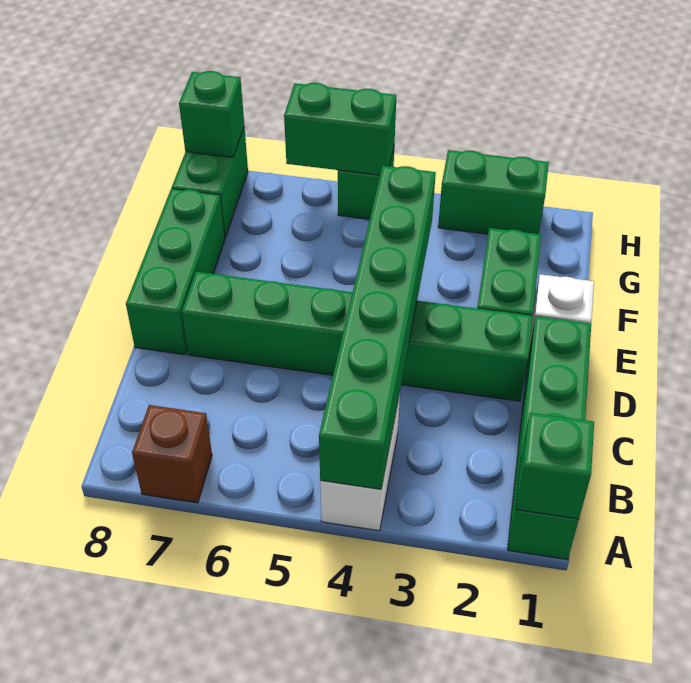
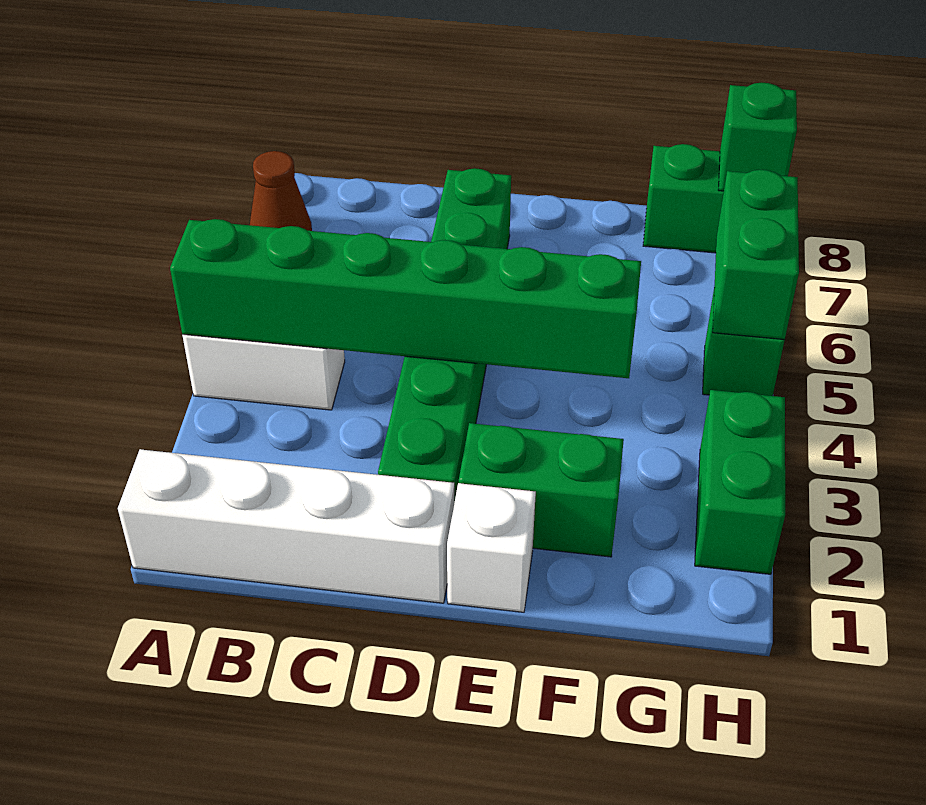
green brick A1:D1 level 1 -> white brick A1:D1 level 1
green brick A1 level 2 -> none
brown brick A7 level 1 -> brown cone A7 level 1
green brick D8:F8 level 1 -> none

